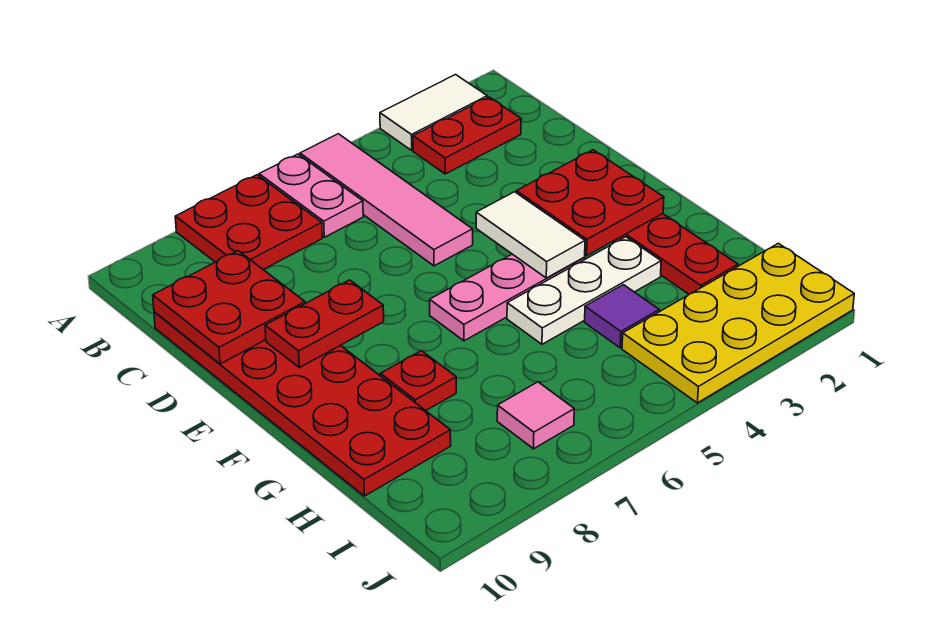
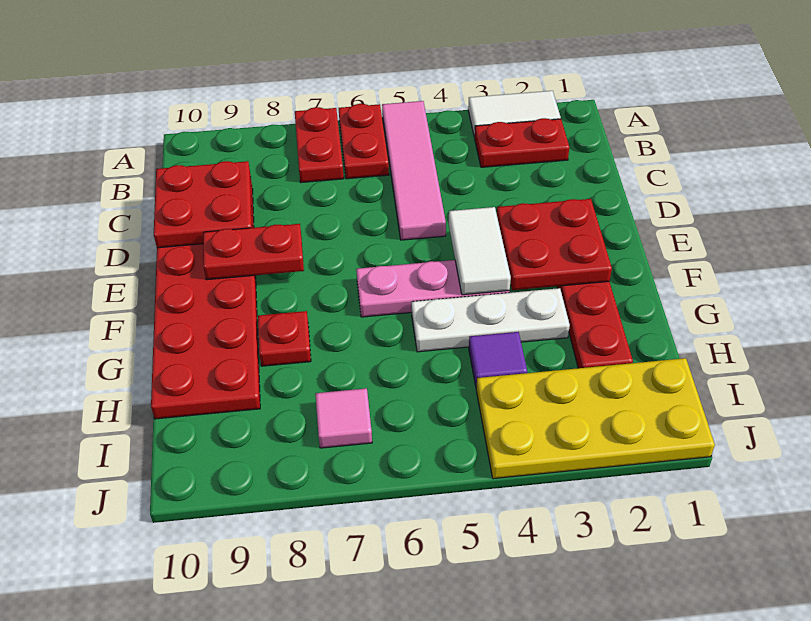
pink plate A6:B6 level 1 -> red plate A6:B6 level 1
red plate A7:B8 level 1 -> red plate A7:B7 level 1

